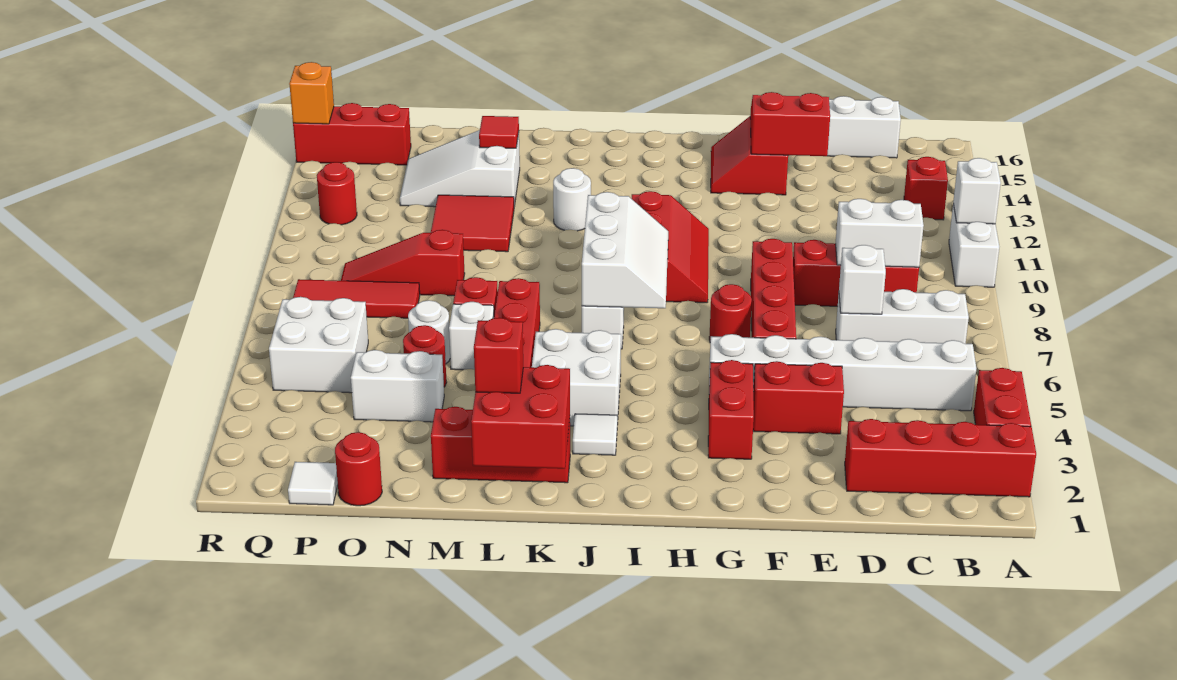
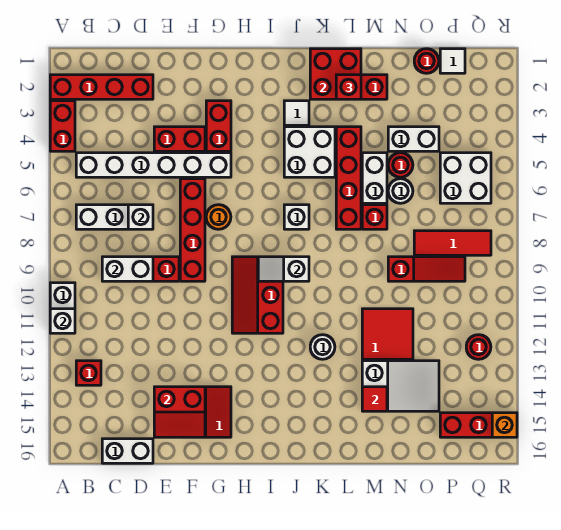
red round brick G7 level 1 -> orange round brick G7 level 1
white slope I7:J9 level 2 top J -> white slope I9:J9 level 2 top J
white brick M6 level 1 -> white brick M5:M6 level 1

